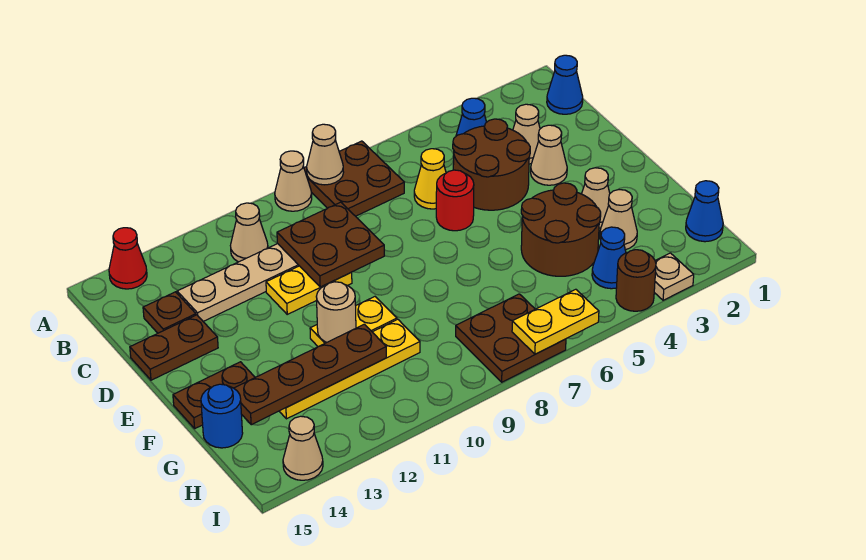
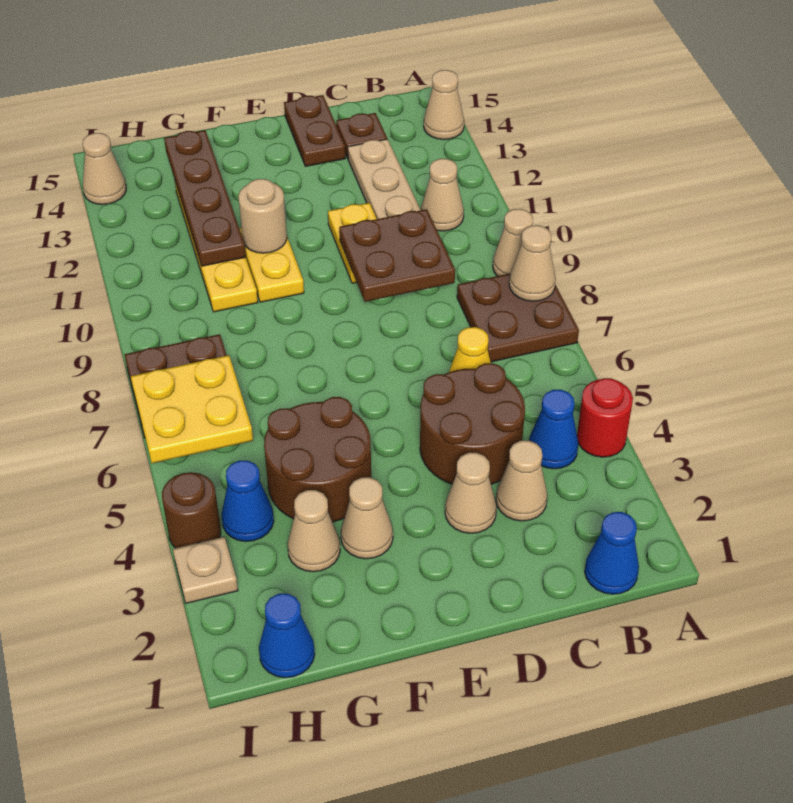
red cone A14 level 1 -> tan cone A14 level 1
red round brick D6 level 1 -> red round brick A4 level 1
brown plate F14:F15 level 1 -> none
blue round brick G15 level 1 -> none
yellow plate I6:I7 level 2 -> yellow plate H6:I7 level 2

